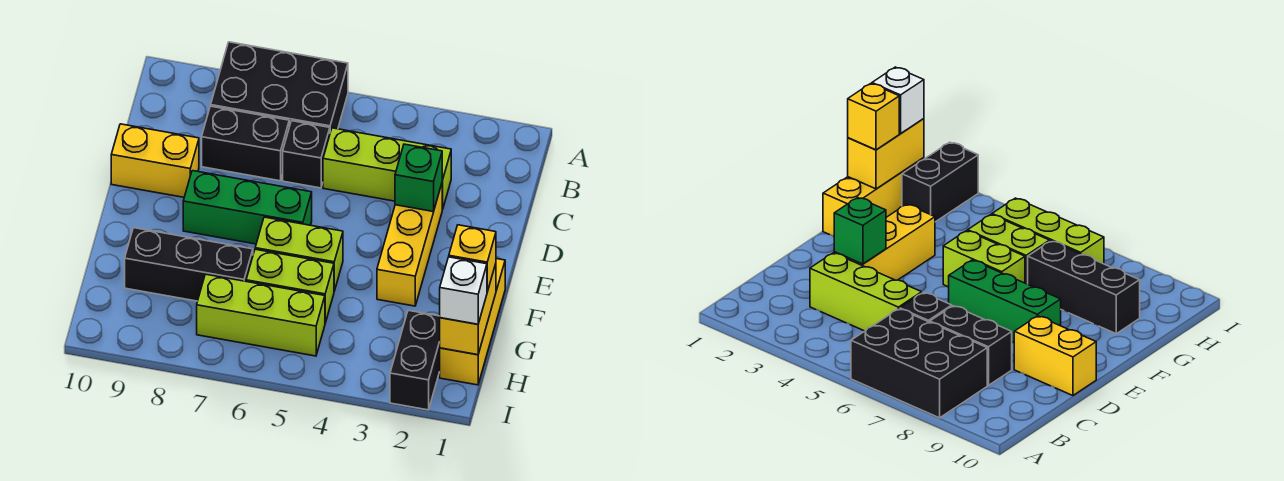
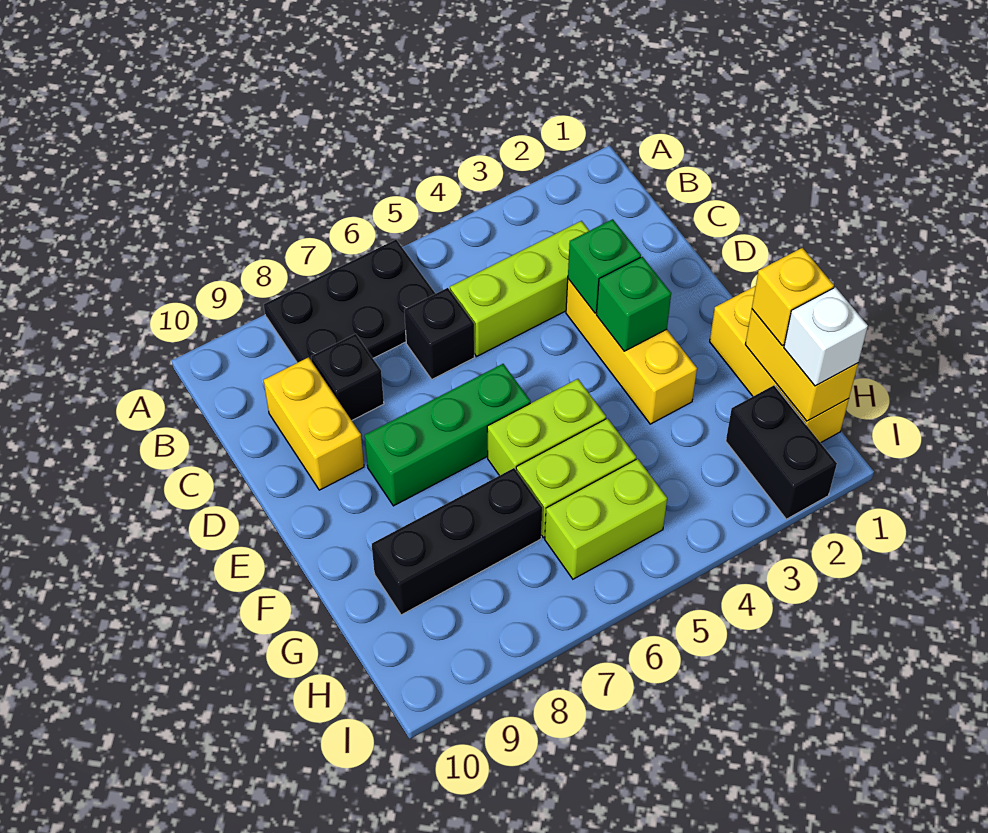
black brick A6:B8 level 1 -> black plate A6:B8 level 1
black brick C7:C8 level 1 -> black brick C8 level 1
yellow brick D9:D10 level 1 -> yellow brick C9:D9 level 1
none -> green brick E3 level 2
lime brick H5:H7 level 1 -> lime brick H5:H6 level 1

